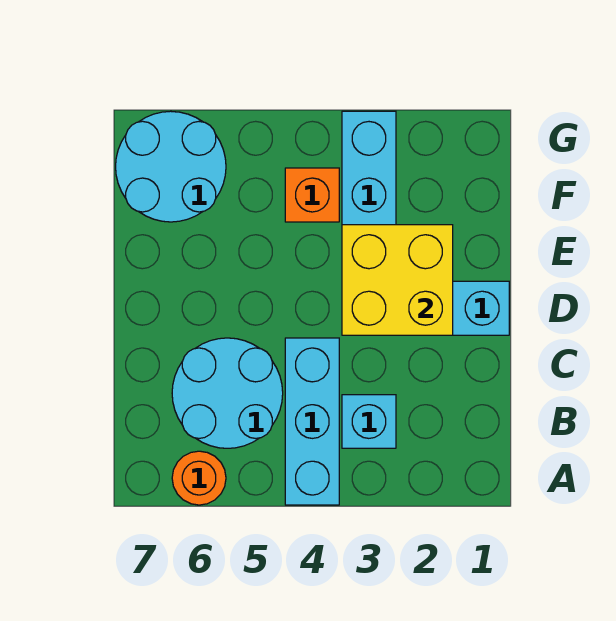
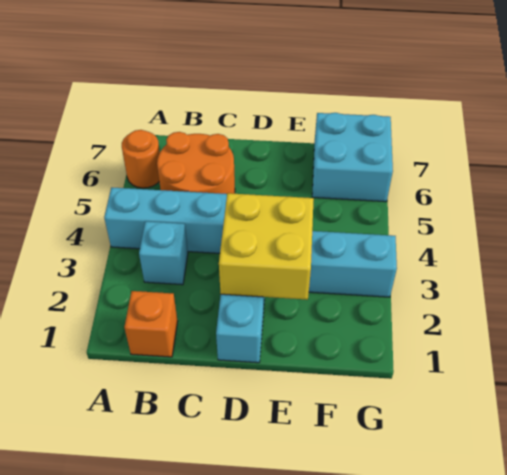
cyan round brick B5:C6 level 1 -> orange round brick B5:C6 level 1
orange brick F4 level 1 -> orange brick B1 level 1
cyan round brick F6:G7 level 1 -> cyan brick F6:G7 level 1

